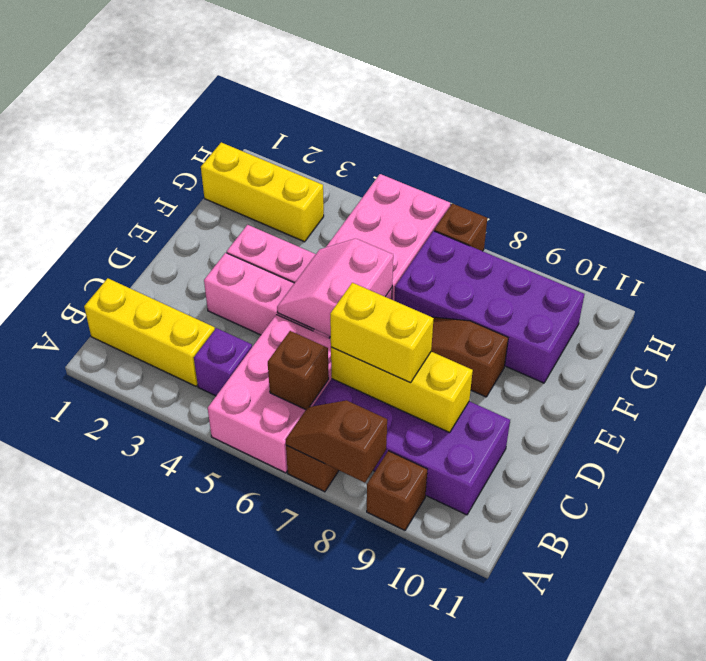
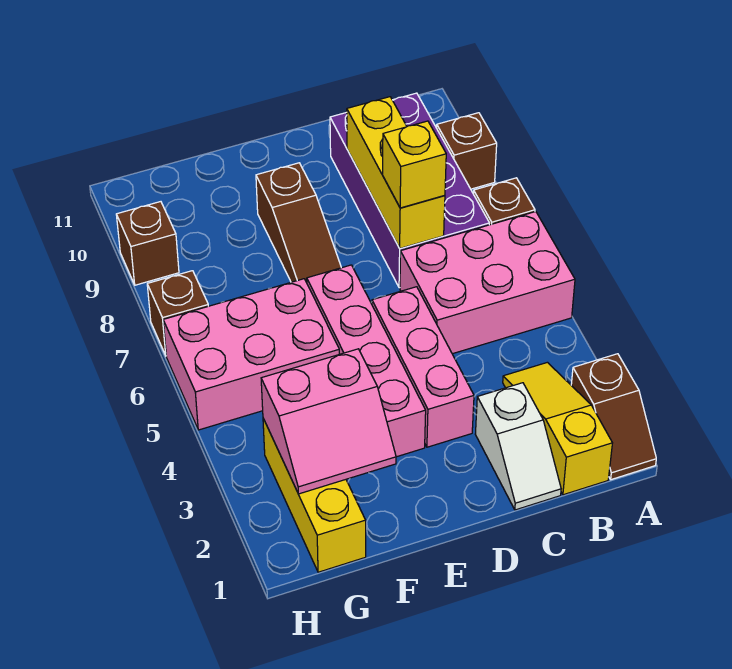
brown slope A7:A8 level 2 top 8 -> brown slope A1:A2 level 1 top 2
yellow brick B1:B3 level 1 -> yellow slope B1:B3 level 1 top 1
purple brick B4 level 1 -> none
brown brick B6 level 2 -> brown brick H9 level 1
none -> white slope C1:C2 level 1 top 2
yellow brick C7:C8 level 3 -> yellow brick C7 level 3
pink slope D5:E6 level 2 top 6 -> pink slope F2:G3 level 2 top 3
purple brick F7:G10 level 1 -> none

